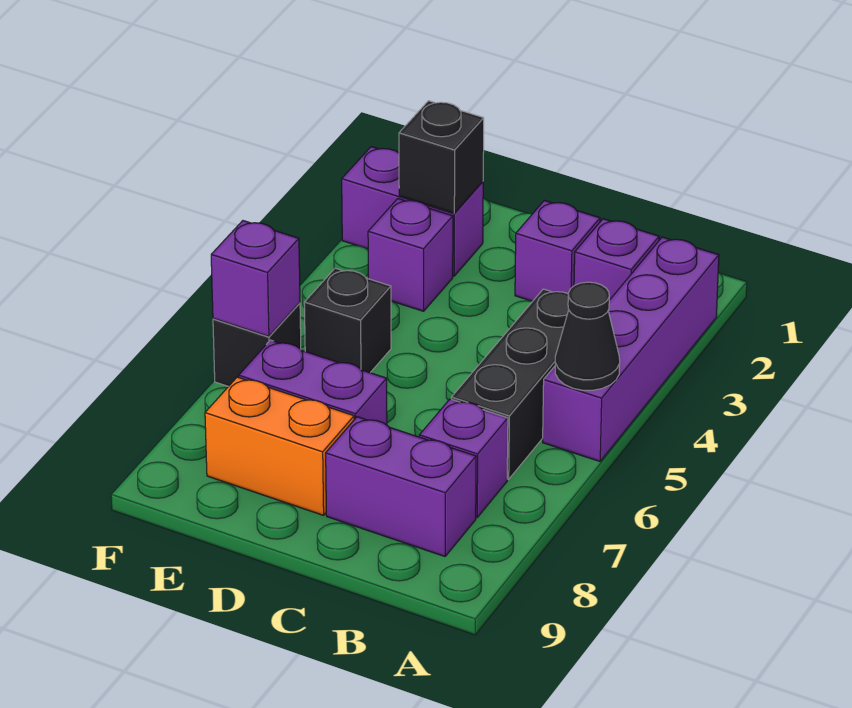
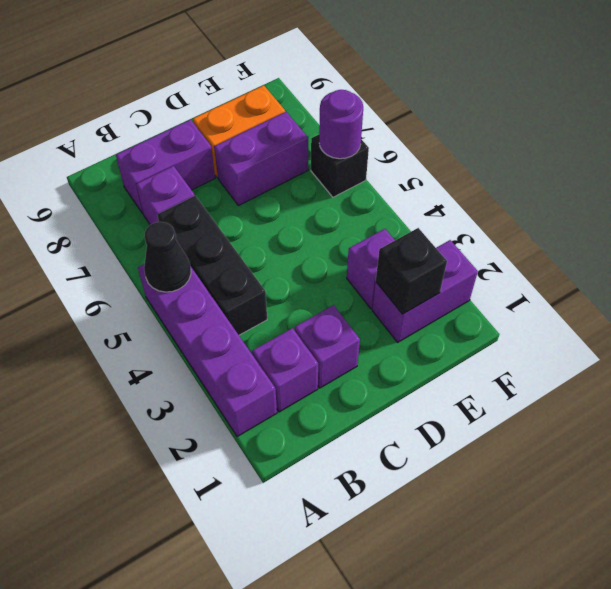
black brick E5 level 1 -> none
purple brick F6 level 2 -> purple round brick F6 level 2

